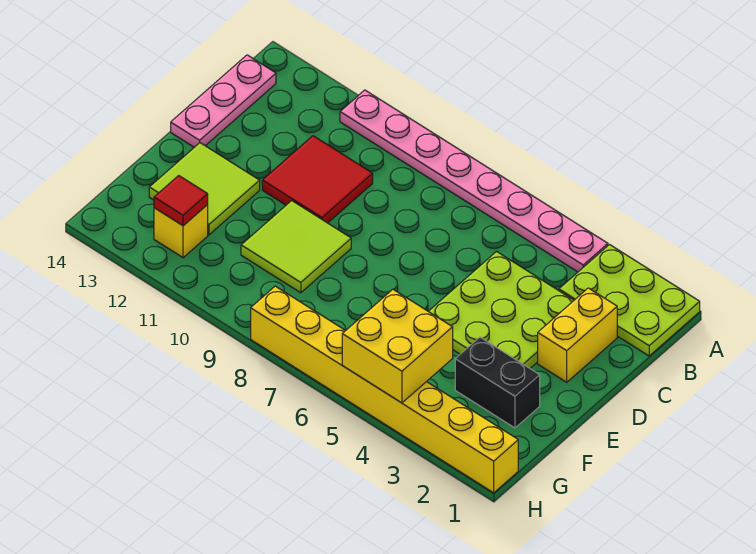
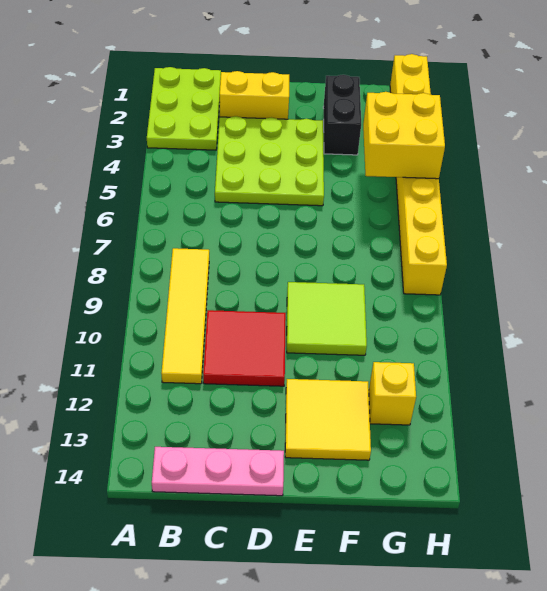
pink plate A4:A11 level 1 -> none
none -> yellow tile B8:B11 level 1
lime tile E12:F13 level 1 -> yellow tile E12:F13 level 1
red tile G12 level 2 -> none

